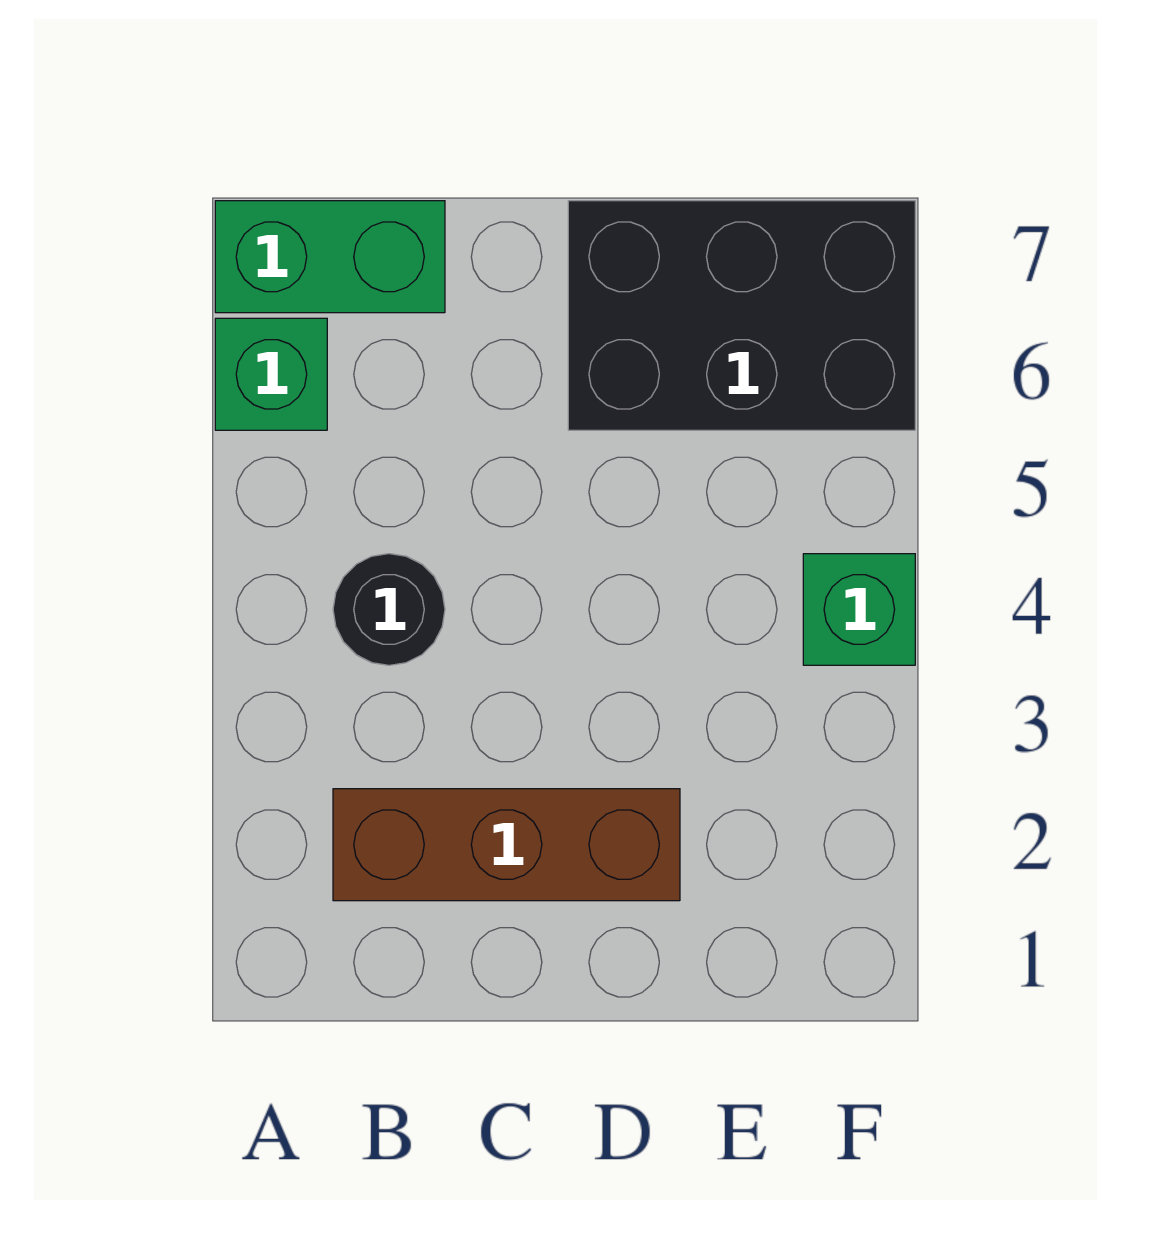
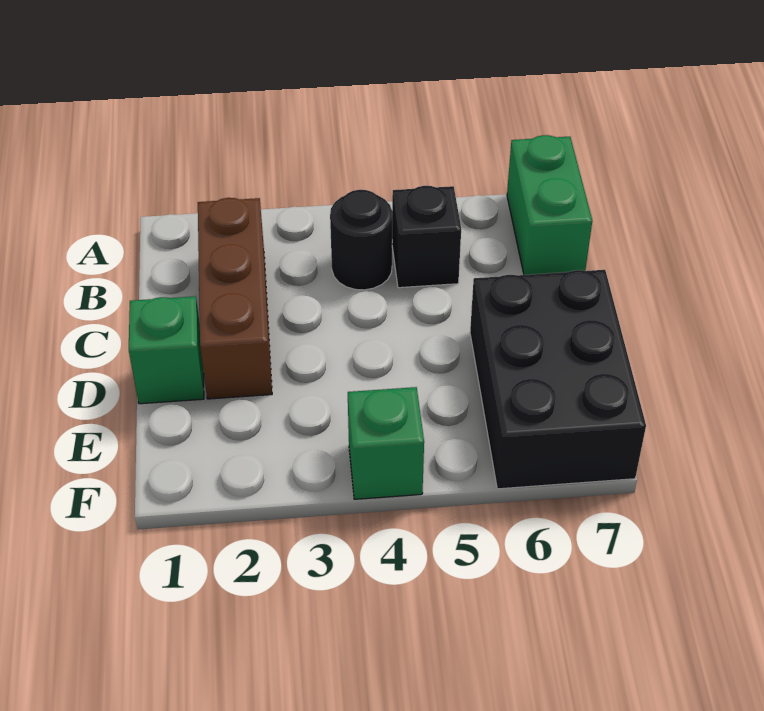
green brick A6 level 1 -> green brick D1 level 1
none -> black brick B5 level 1

